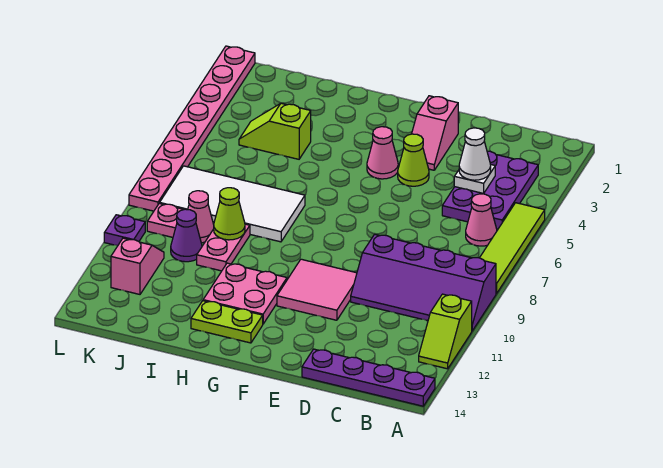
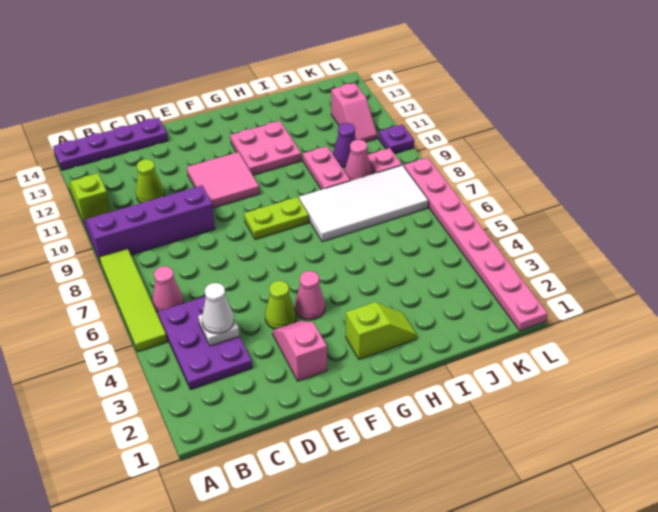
lime plate G13:H13 level 1 -> lime plate F8:G8 level 1
lime slope I4:J4 level 1 top I -> lime slope G2:H2 level 1 top G
lime cone I9 level 2 -> lime cone C11 level 1

